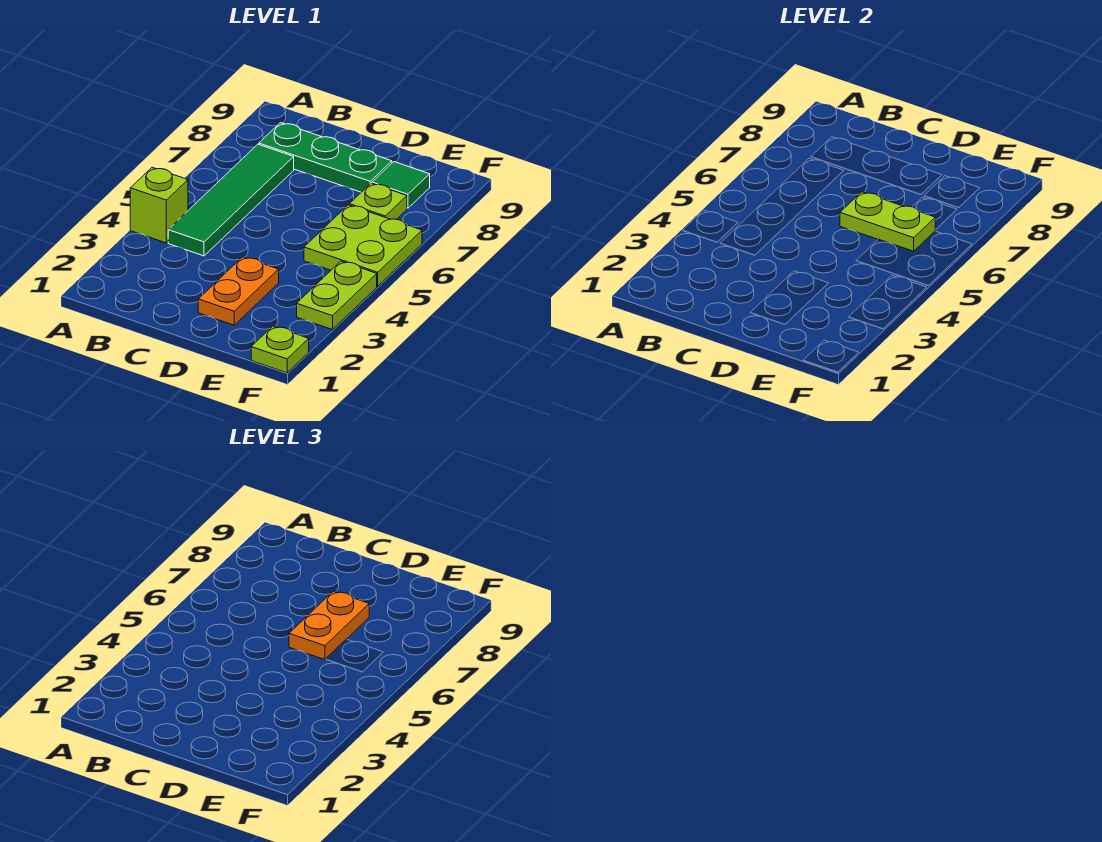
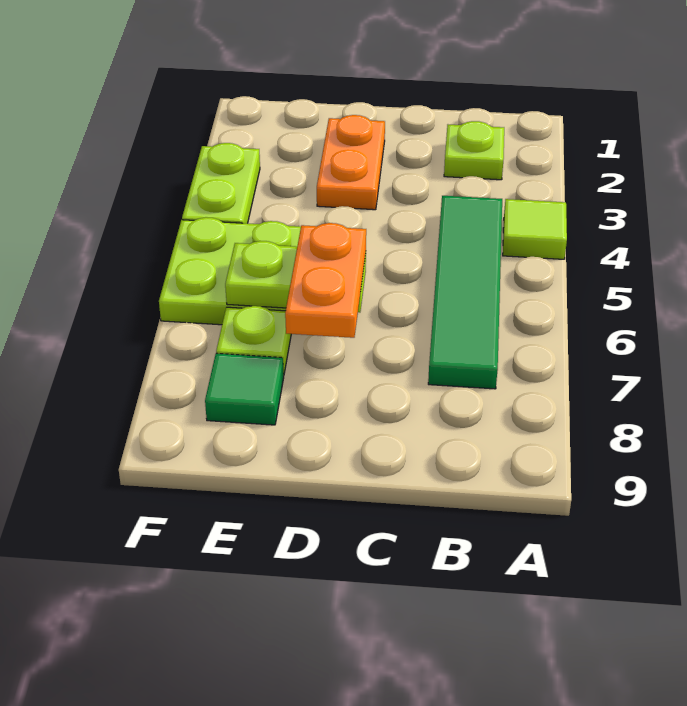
lime brick A4 level 1 -> lime tile A4 level 1
green plate B8:D8 level 1 -> none
lime plate F1 level 1 -> lime plate B2 level 1

